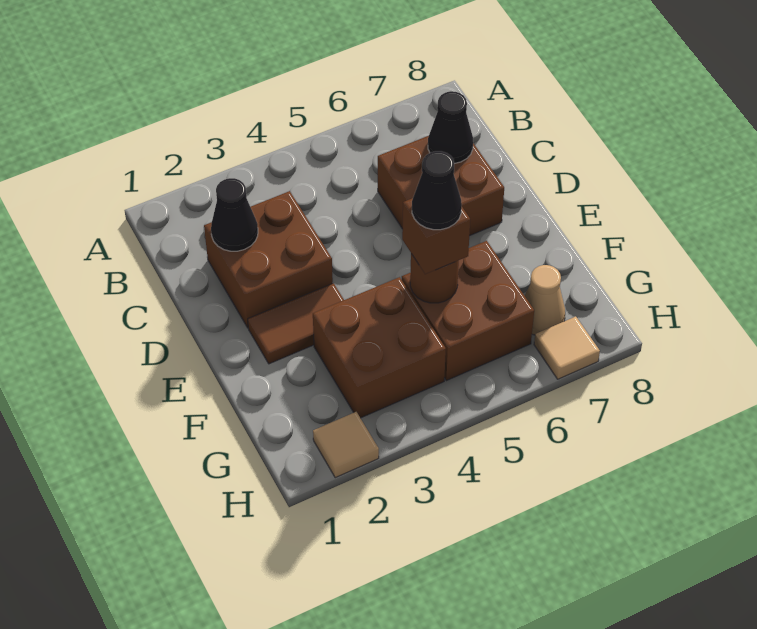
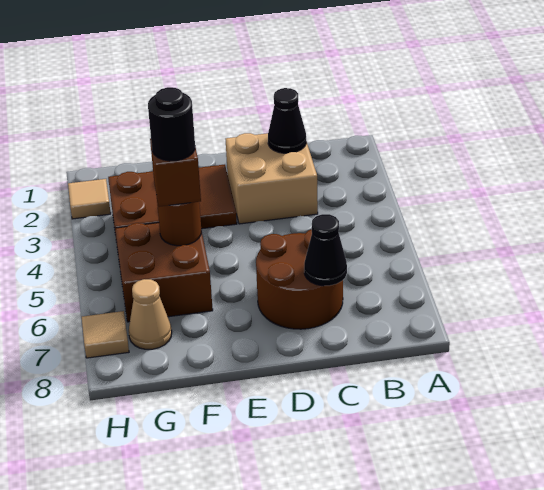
brown brick C2:D3 level 1 -> tan brick C2:D3 level 1
brown brick C6:D7 level 1 -> brown round brick C6:D7 level 1
black cone F5 level 4 -> black round brick F5 level 4

